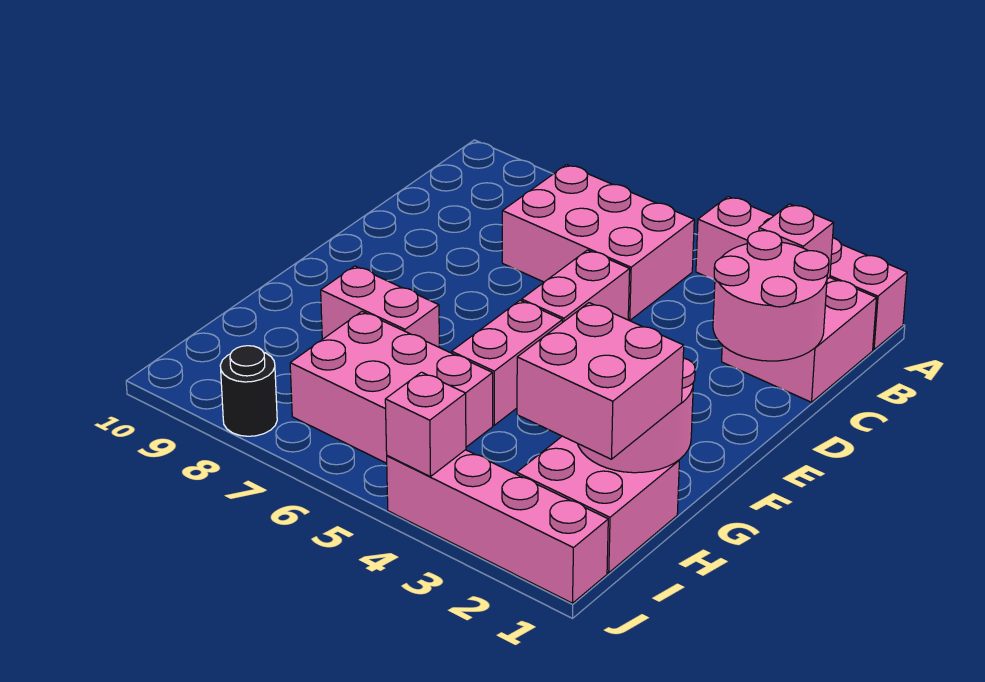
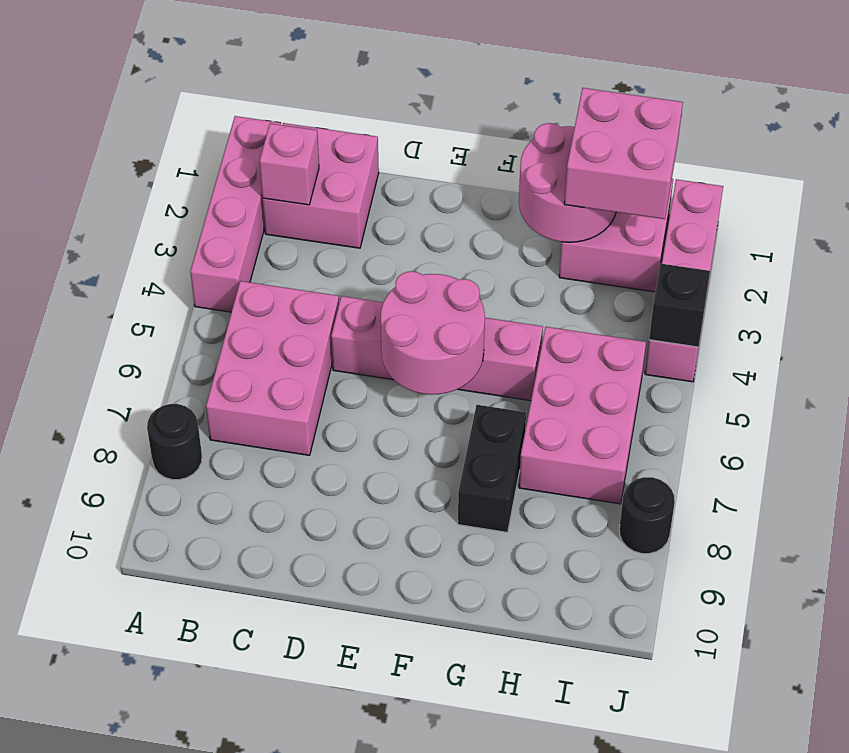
none -> black round brick A8 level 1
pink round brick C1:D2 level 2 -> pink round brick E5:F6 level 2
pink brick G7:G8 level 1 -> black brick G7:G8 level 1
pink brick J4 level 2 -> black brick J4 level 2

